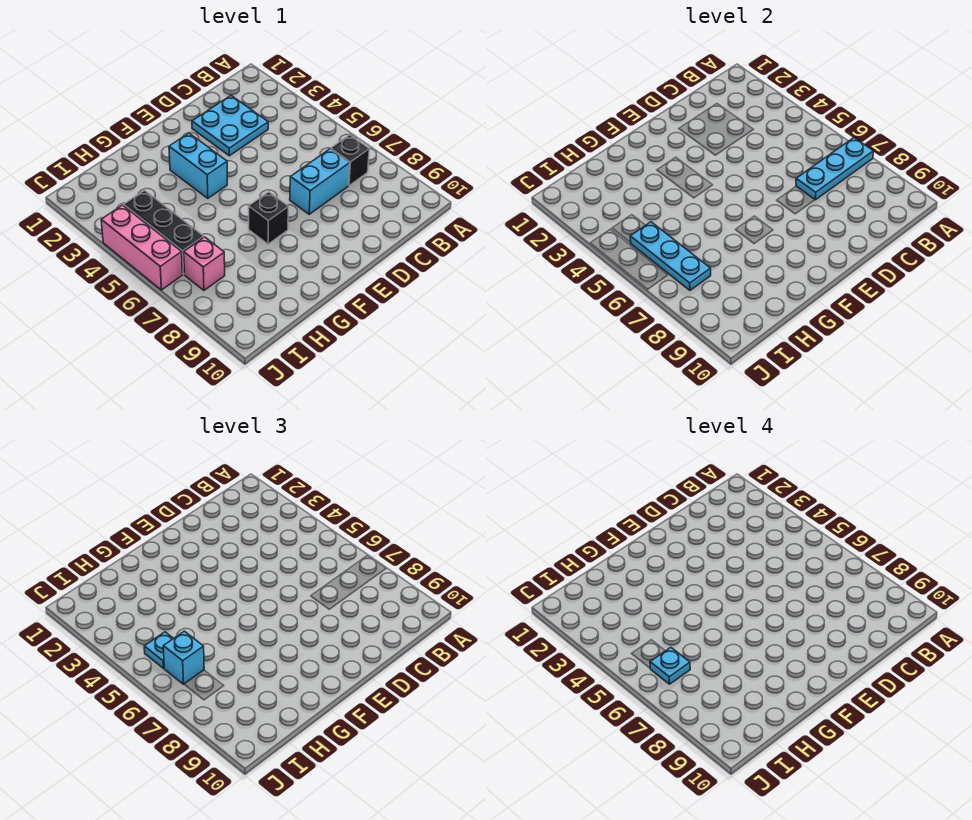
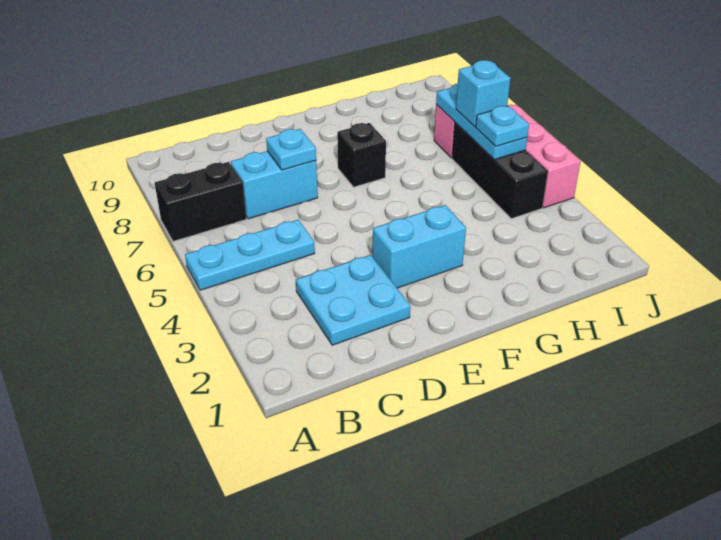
cyan plate A7:C7 level 2 -> cyan plate A5:C5 level 1
black brick B7 level 1 -> black brick A7:B7 level 1
cyan brick F3:F4 level 1 -> cyan brick E3:F3 level 1
cyan plate I6 level 4 -> cyan plate D7 level 2

